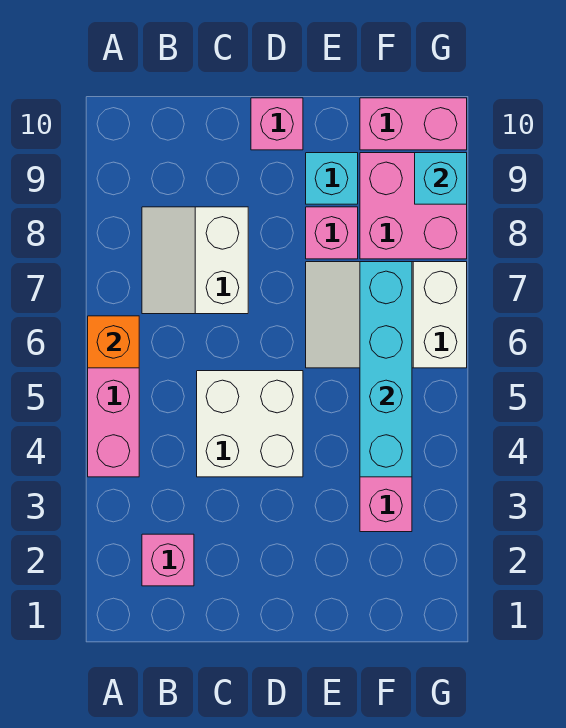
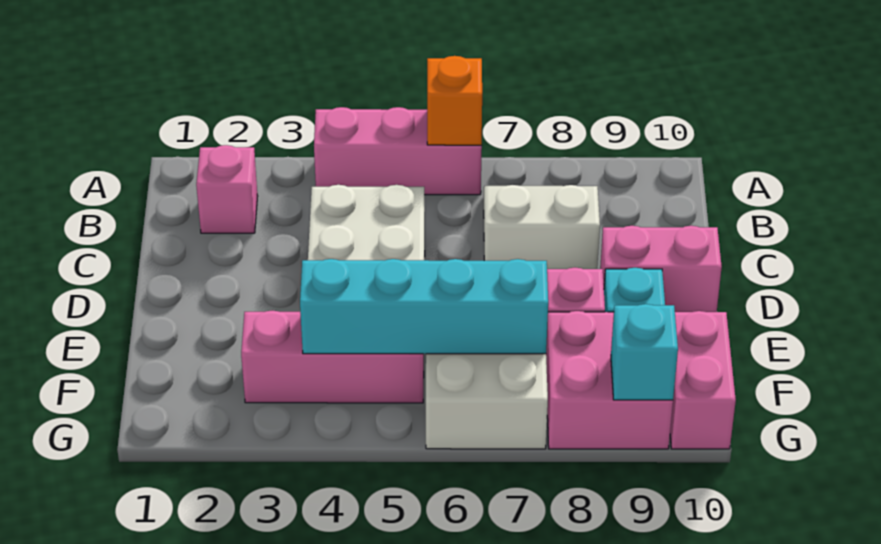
pink brick D10 level 1 -> pink brick D9:D10 level 1

